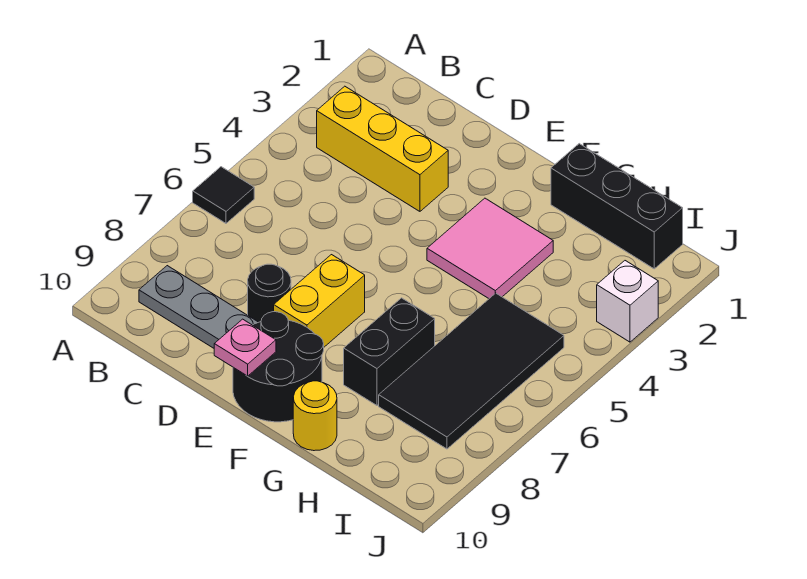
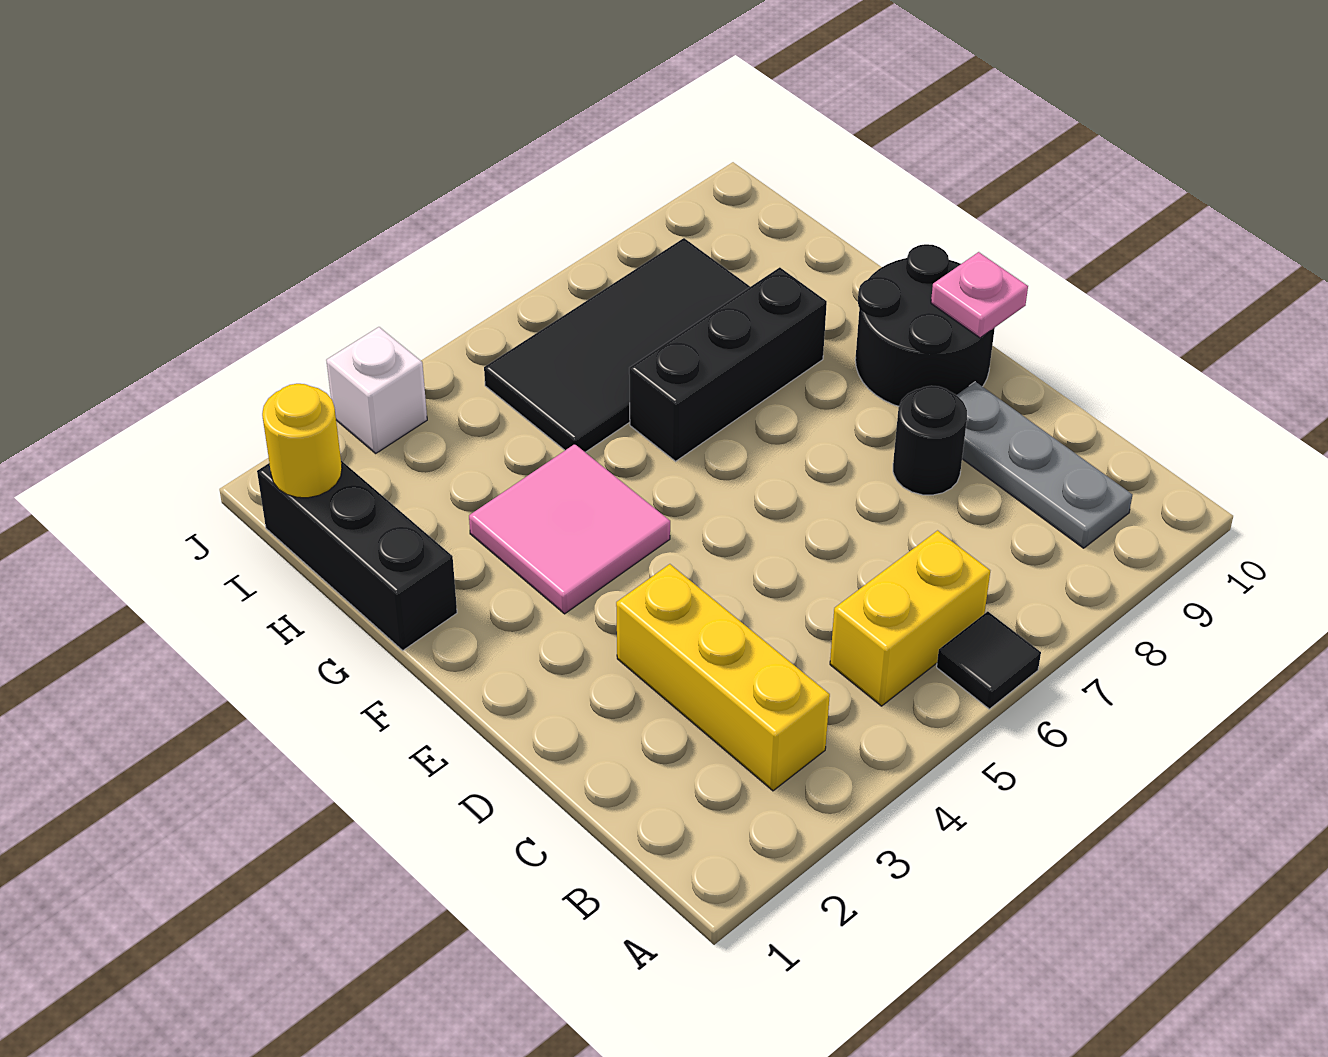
yellow brick E7:E8 level 1 -> yellow brick B5:B6 level 1
black brick G7:G8 level 1 -> black brick G6:G8 level 1
yellow round brick G10 level 1 -> yellow round brick I1 level 2

